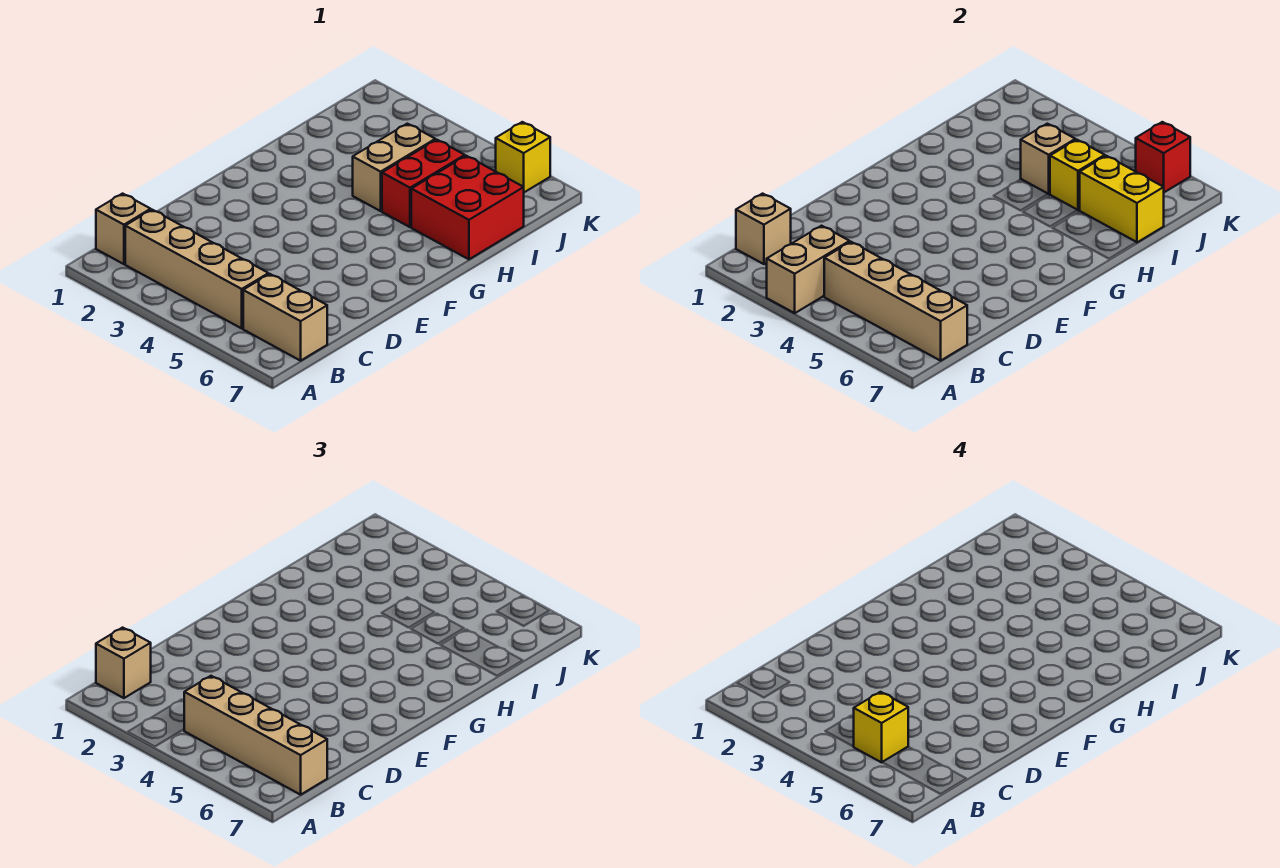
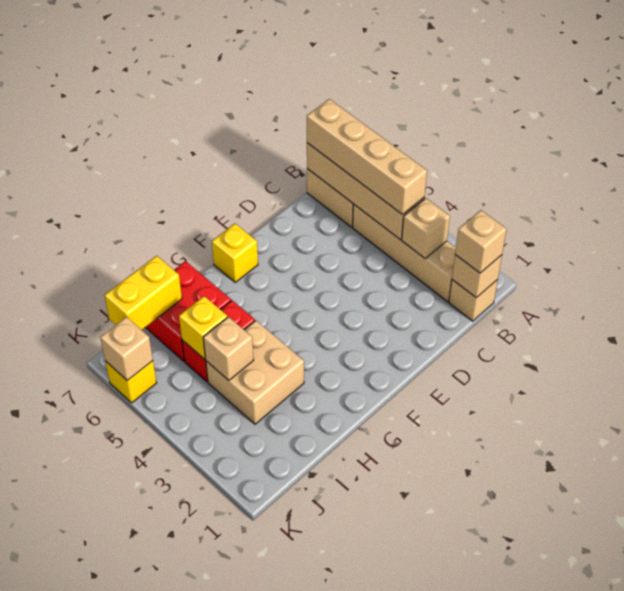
tan brick A3:B3 level 2 -> tan brick B3 level 2
yellow brick B5 level 4 -> yellow brick F7 level 1
tan brick H4:I4 level 1 -> tan brick H3:I4 level 1
yellow brick I6:I7 level 2 -> yellow brick I7:J7 level 2
red brick K6 level 2 -> tan brick K6 level 2

